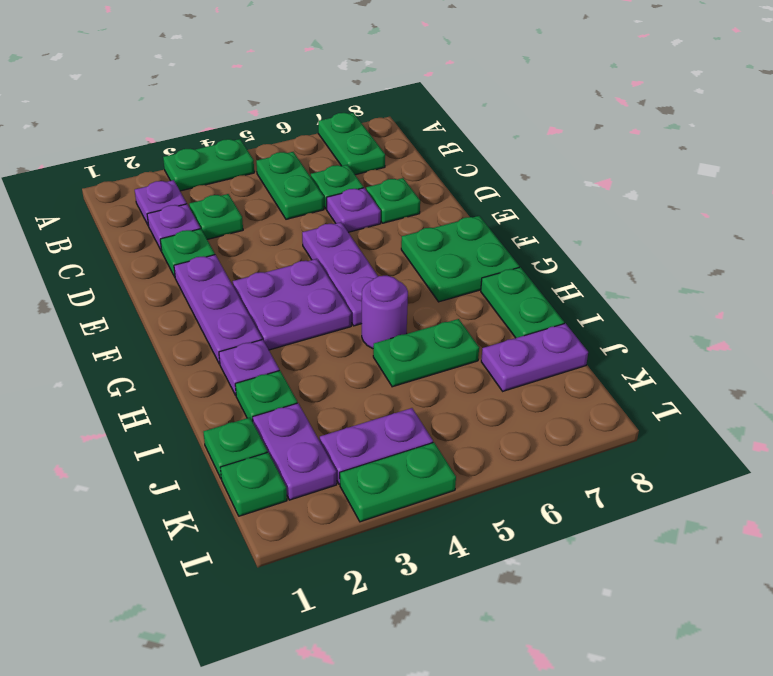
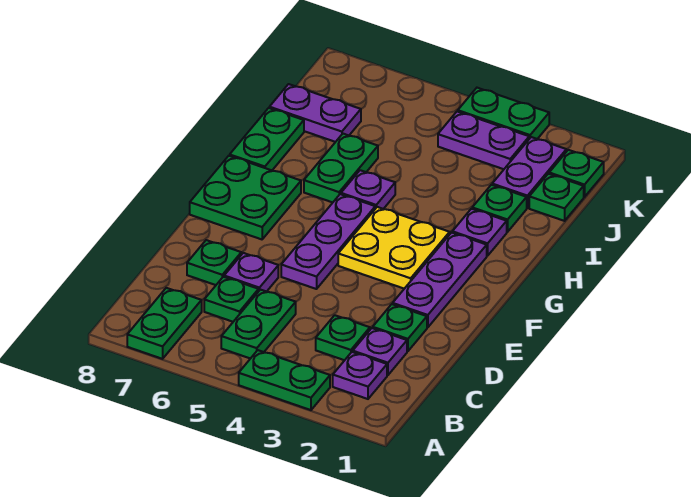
purple plate F3:G4 level 1 -> yellow plate F3:G4 level 1
purple round brick H5 level 1 -> purple plate H5 level 1
green plate I5:I6 level 1 -> green plate H6:I6 level 1

